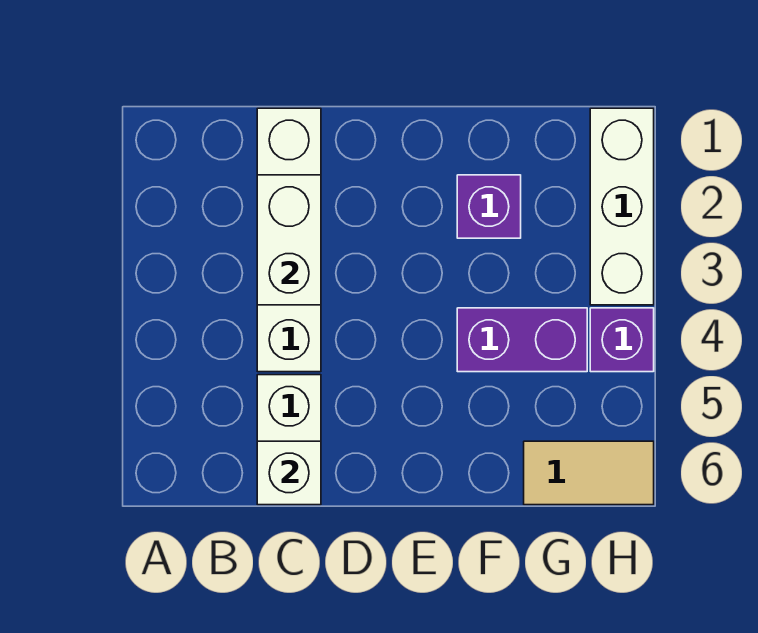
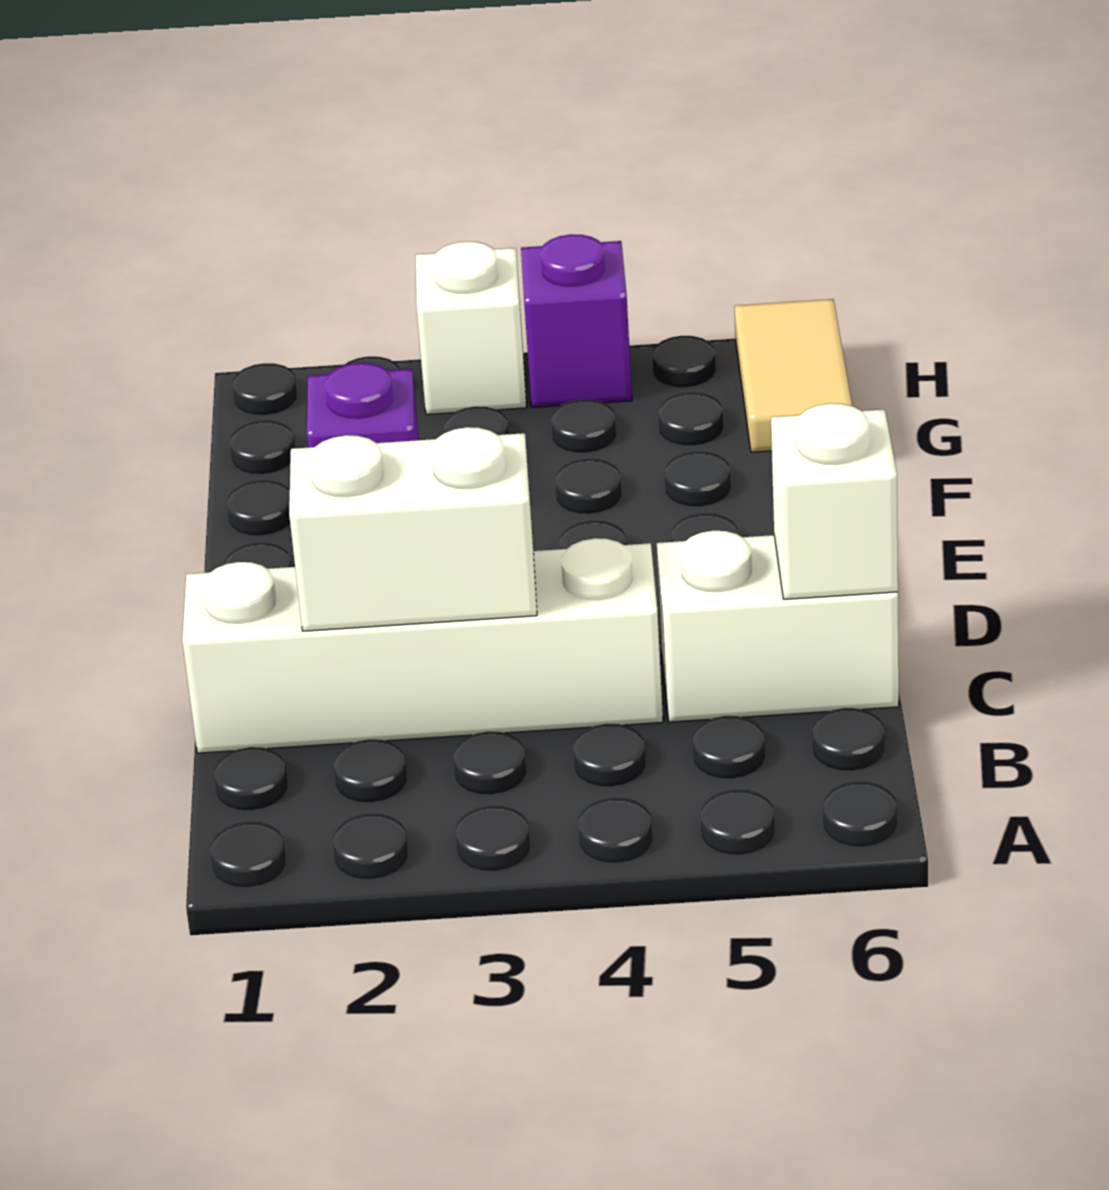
purple brick F4:G4 level 1 -> none
white brick H1:H3 level 1 -> white brick H3 level 1

